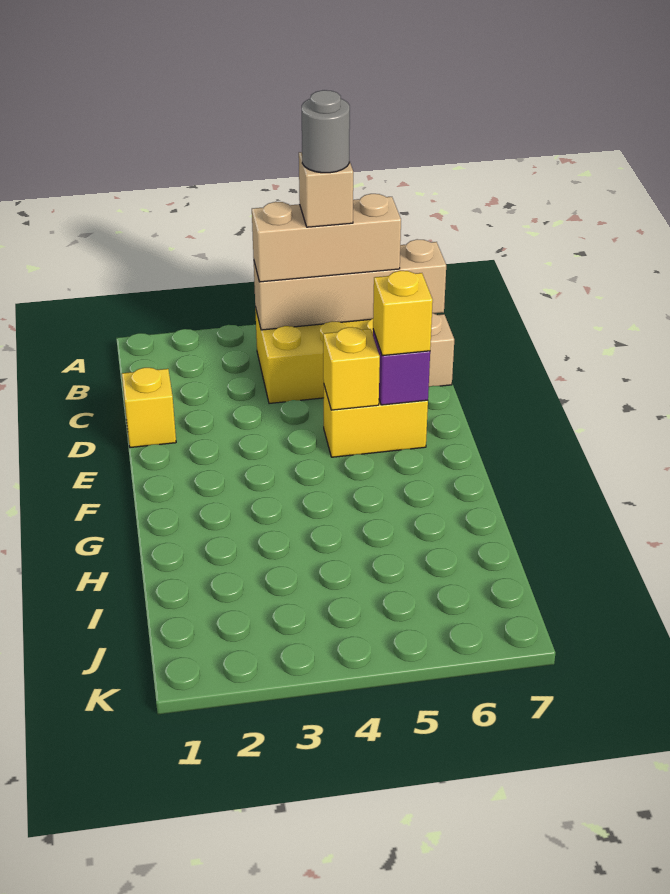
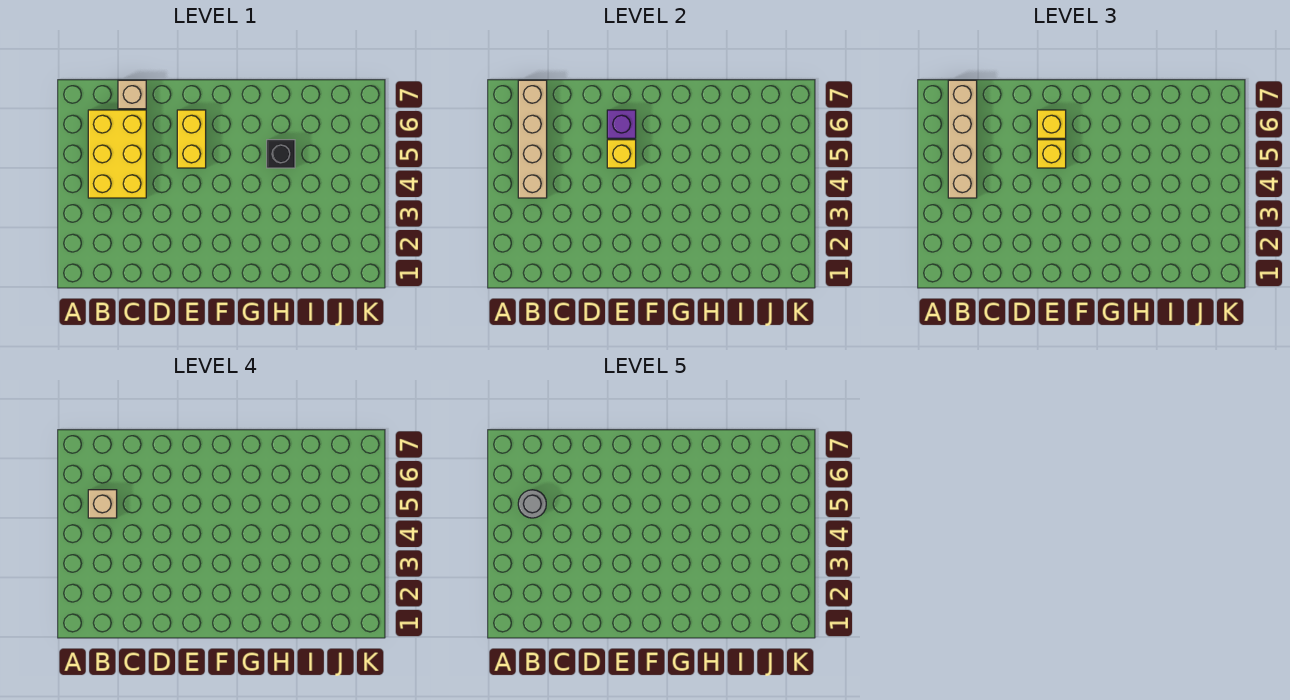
tan brick B4:B6 level 3 -> tan brick B4:B7 level 3
yellow brick D1 level 1 -> yellow brick E5 level 3
none -> black brick H5 level 1

